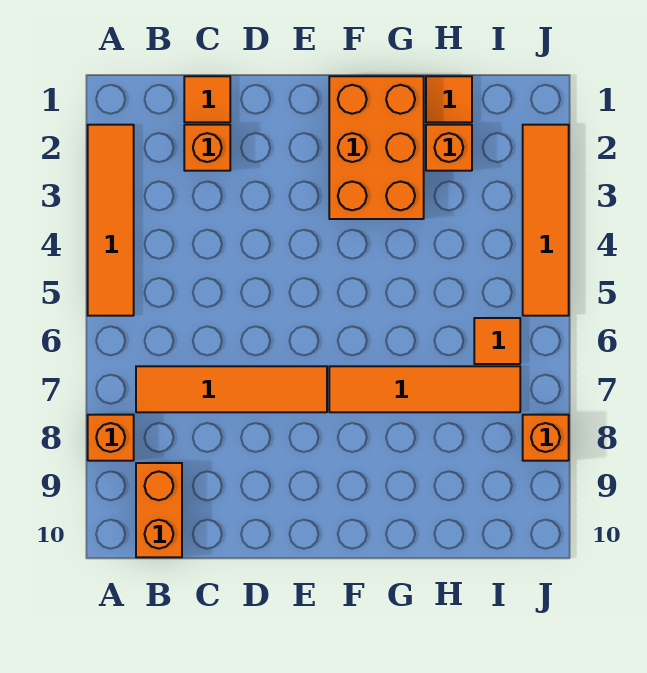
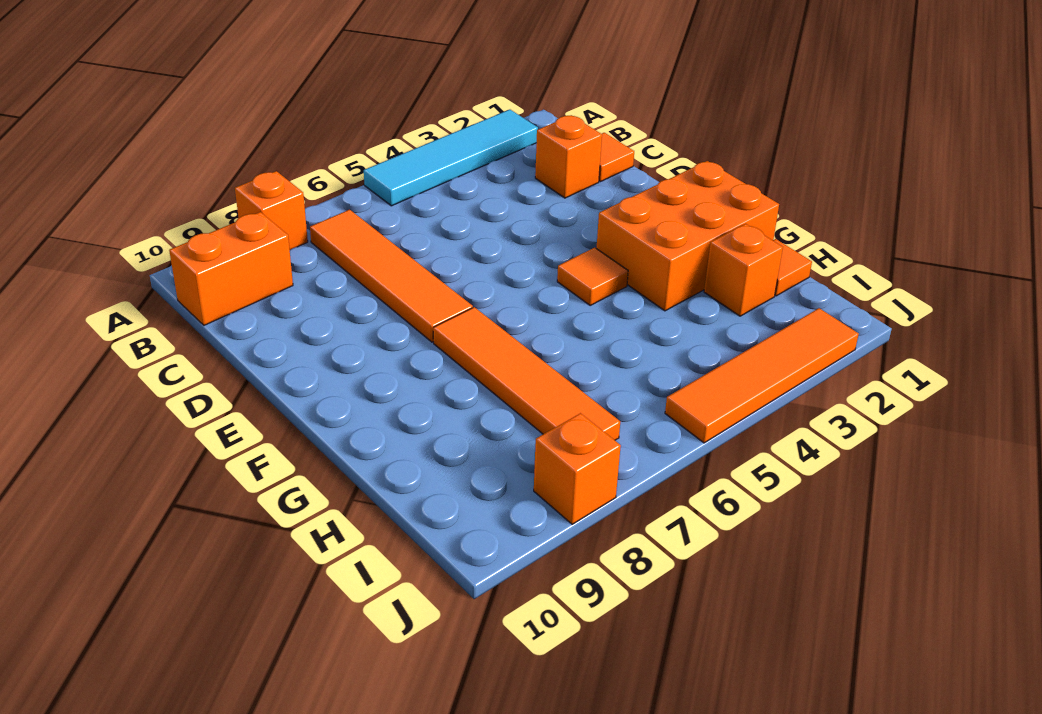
orange tile A2:A5 level 1 -> cyan tile A2:A5 level 1
orange tile I6 level 1 -> orange tile F4 level 1

